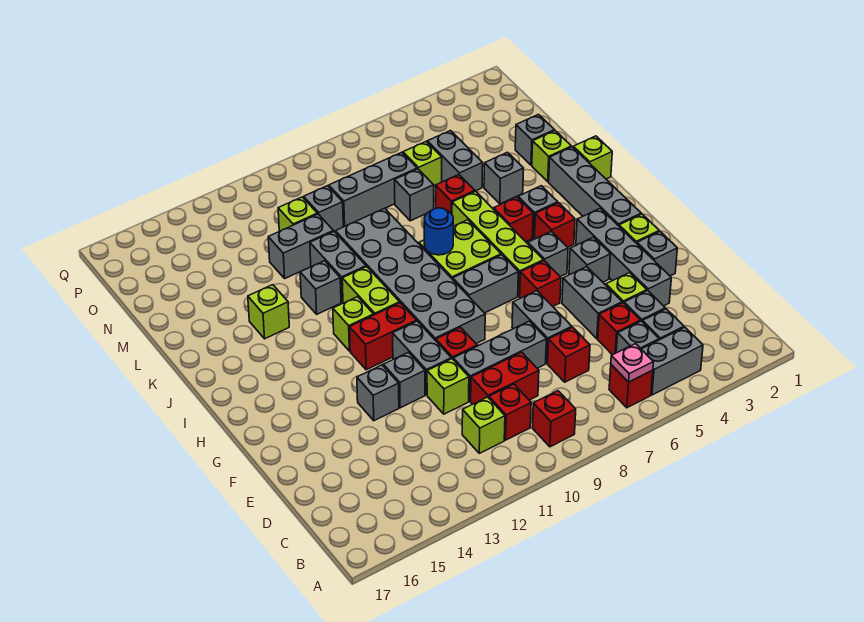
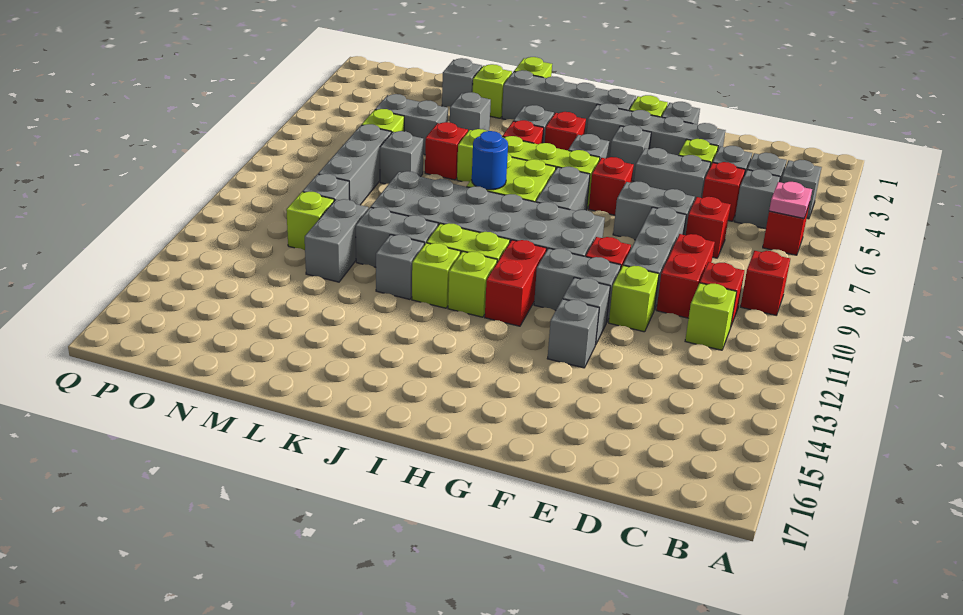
grey brick B4:B5 level 1 -> grey brick B4 level 1
lime brick K14 level 1 -> lime brick J12 level 1

